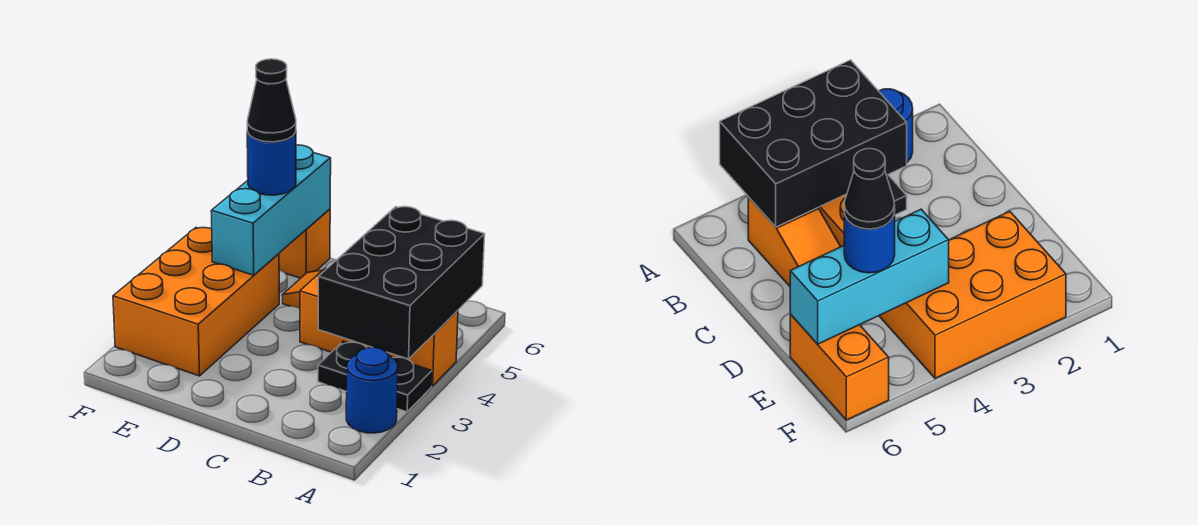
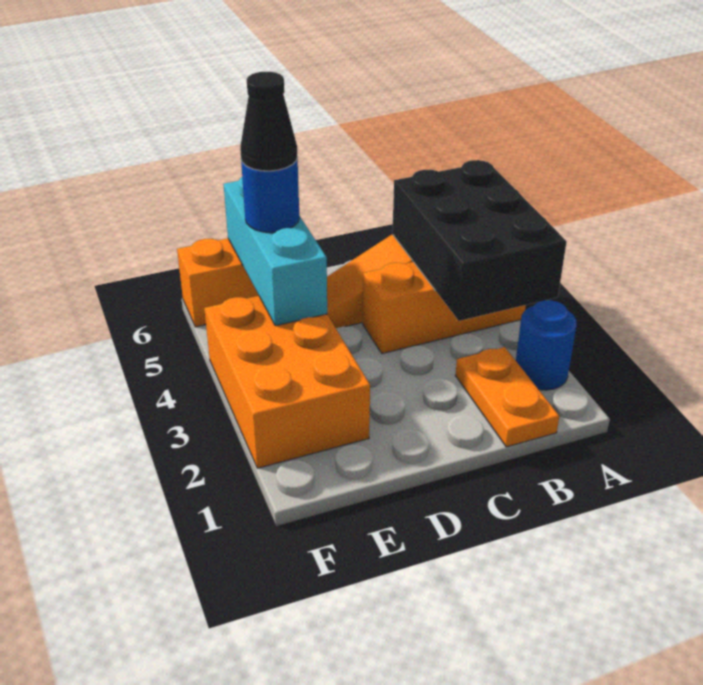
black plate A3:B3 level 1 -> none
none -> orange plate B1:B2 level 1

